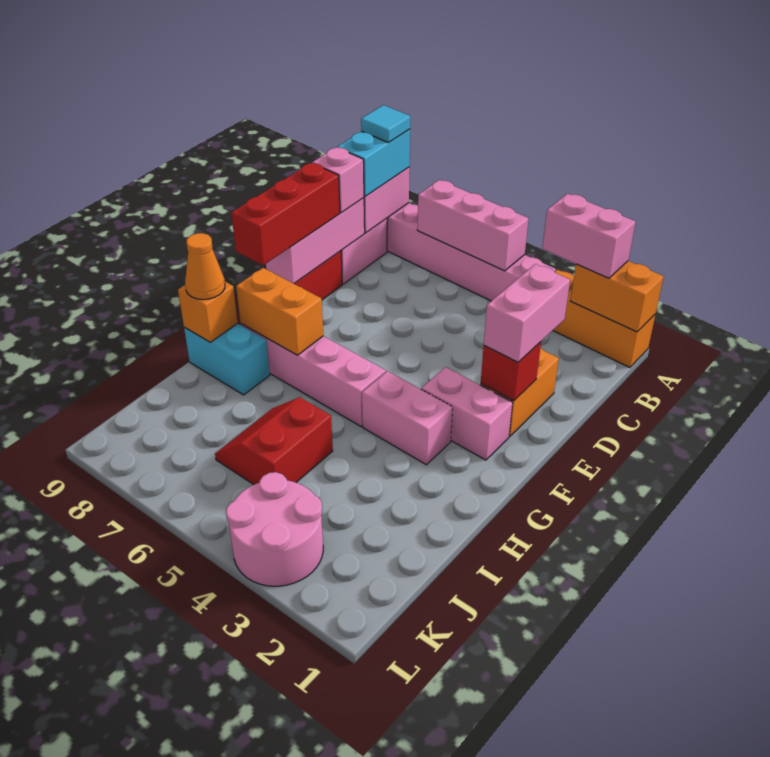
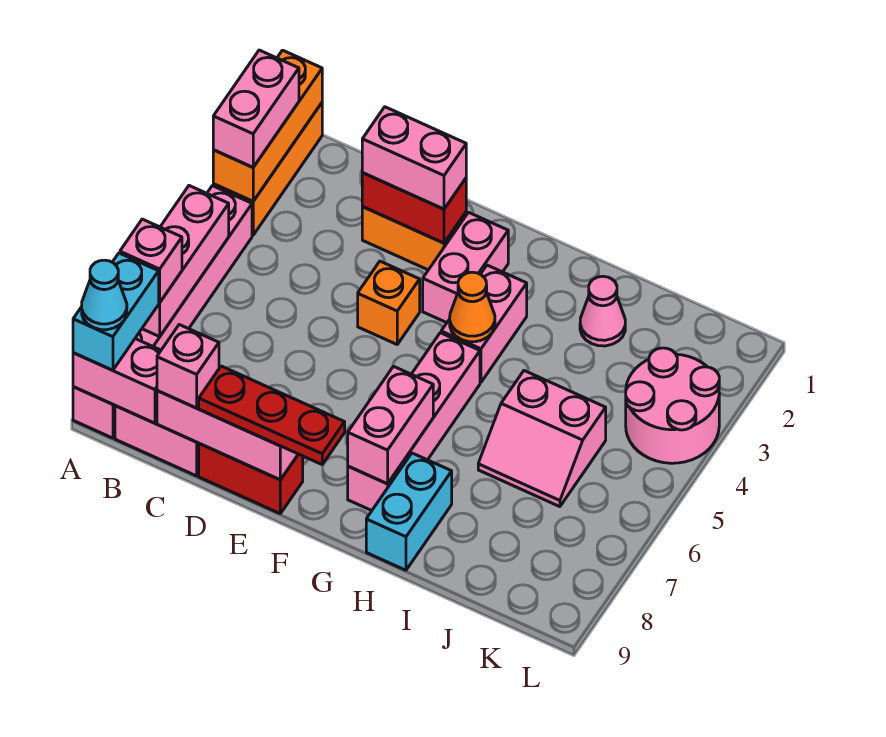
orange brick A1:A2 level 2 -> orange brick A1:A3 level 2
none -> pink brick A7 level 3
cyan brick A9:B9 level 3 -> cyan brick A8:A9 level 3
cyan tile A9 level 4 -> cyan cone A9 level 4
red brick D9:F9 level 3 -> red plate D9:F9 level 3
red brick E2 level 2 -> red brick D2:E2 level 2
orange brick G7:G8 level 2 -> pink brick G7:G8 level 2
orange brick H9 level 2 -> orange brick E4 level 1
orange cone H9 level 3 -> orange cone G4 level 2
none -> pink cone I2 level 1
red slope I5:J6 level 1 top 5 -> pink slope I5:J6 level 1 top 5

